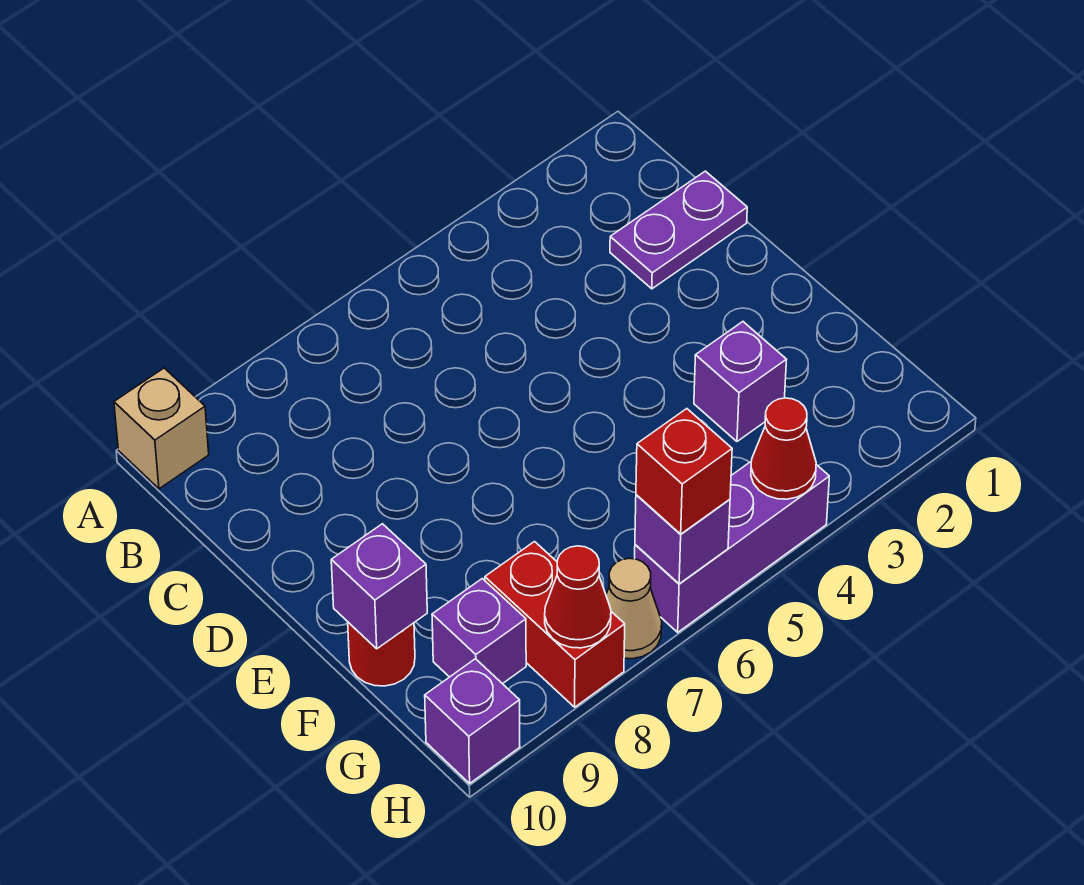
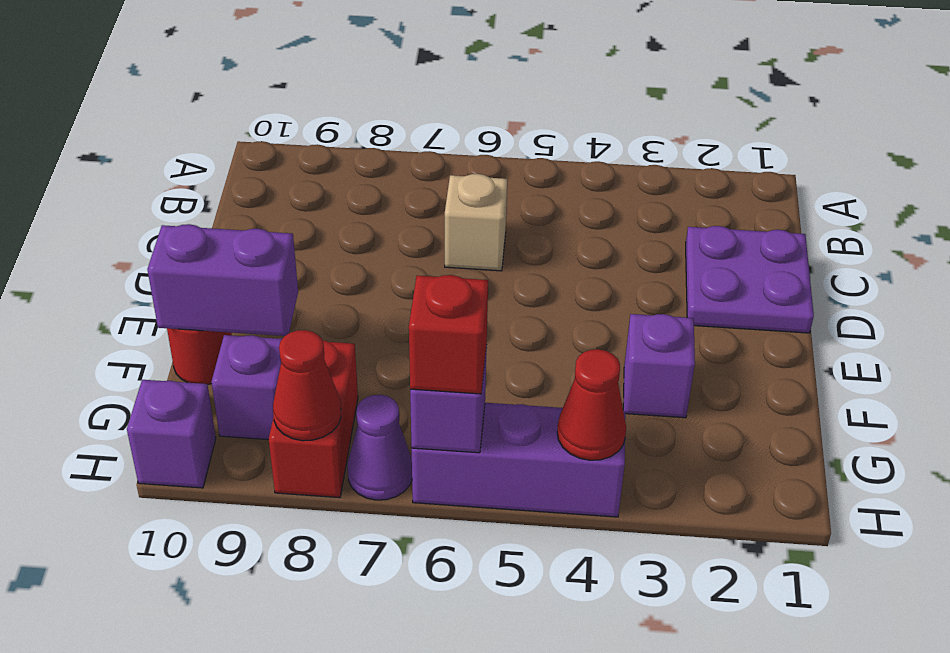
tan brick A10 level 1 -> tan brick C6 level 1
purple plate C1:C2 level 1 -> purple plate C1:D2 level 1
purple brick F10 level 2 -> purple brick F9:F10 level 2
tan cone H7 level 1 -> purple cone H7 level 1

